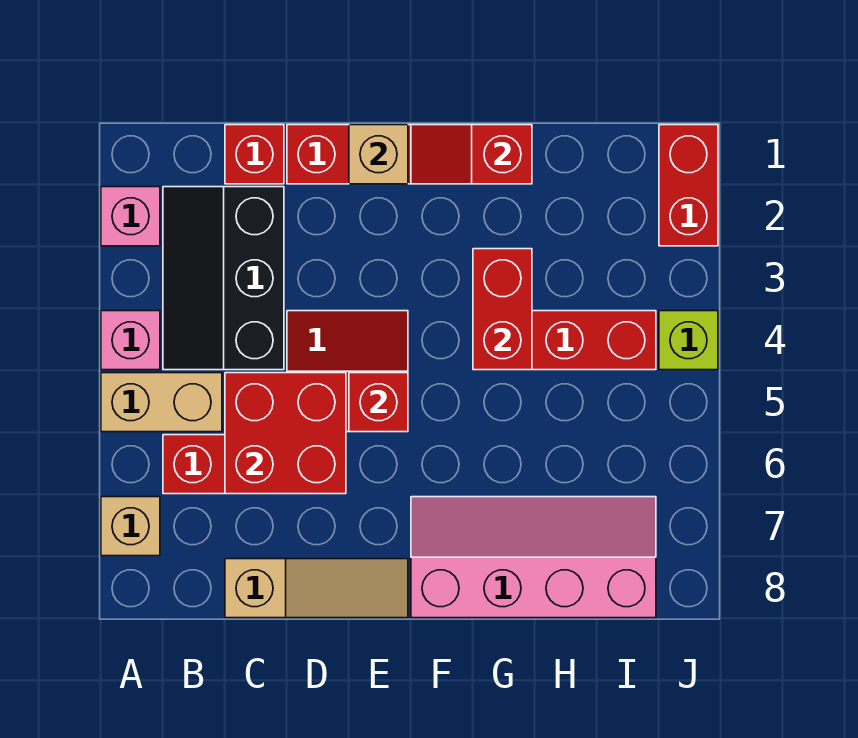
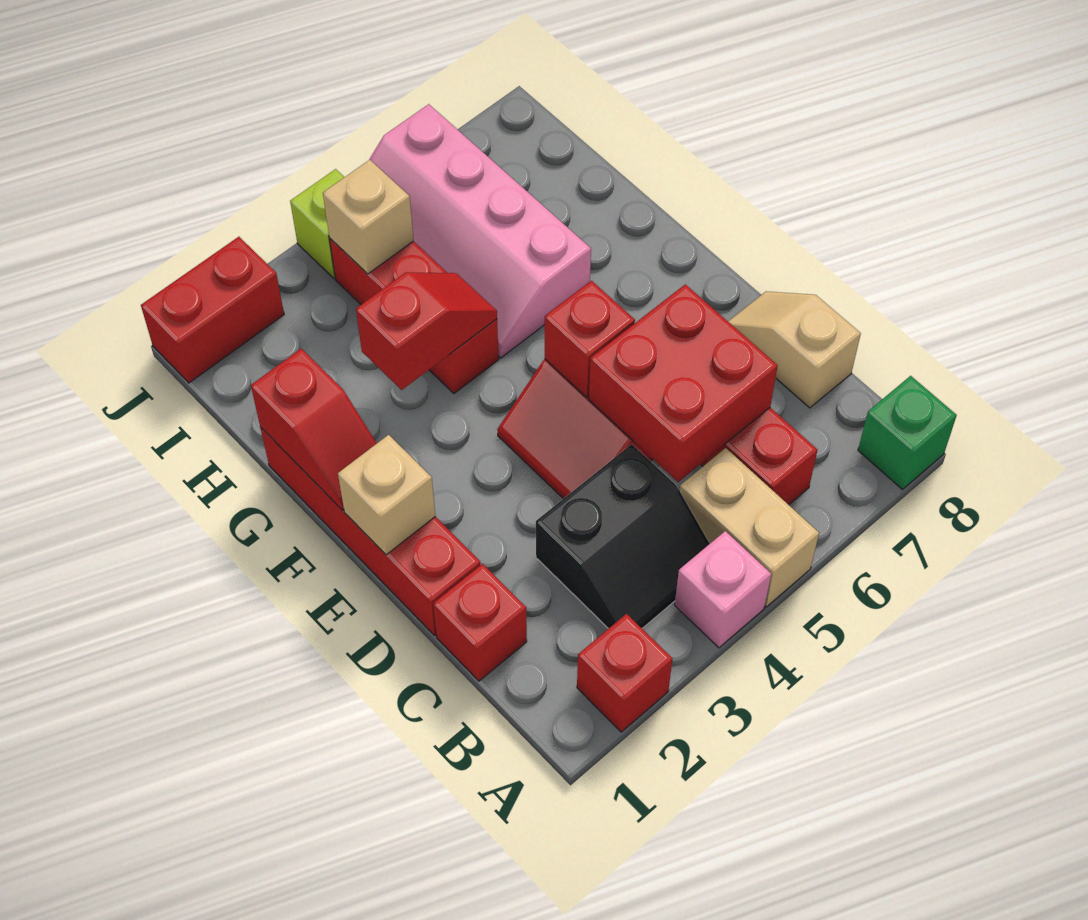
pink brick A2 level 1 -> red brick A2 level 1
tan brick A7 level 1 -> tan brick I4 level 2
none -> green brick A8 level 1
black slope B2:C4 level 1 top C -> black slope B3:C4 level 1 top C
tan slope C8:E8 level 1 top C -> tan slope C8:D8 level 1 top C
pink slope F7:I8 level 1 top 8 -> pink slope G5:J6 level 1 top 6
red brick G3:G4 level 2 -> red slope G3:G4 level 2 top 3

